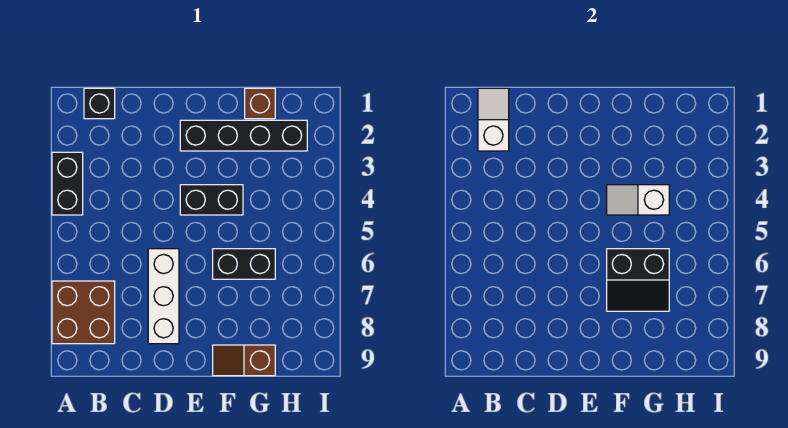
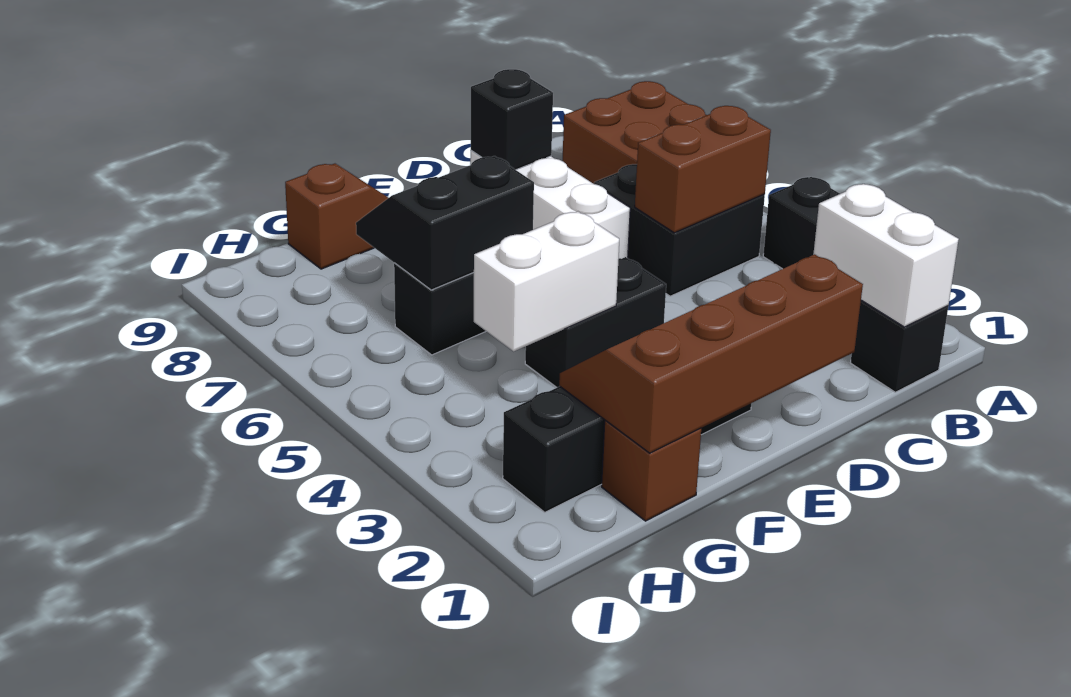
white slope B1:B2 level 2 top 2 -> white brick B1:B2 level 2
none -> black brick B5:C6 level 1
none -> brown brick B5:C5 level 2
none -> brown slope D1:G2 level 2 top 1
none -> black brick D8 level 2
white slope F4:G4 level 2 top G -> white brick F4:G4 level 2

